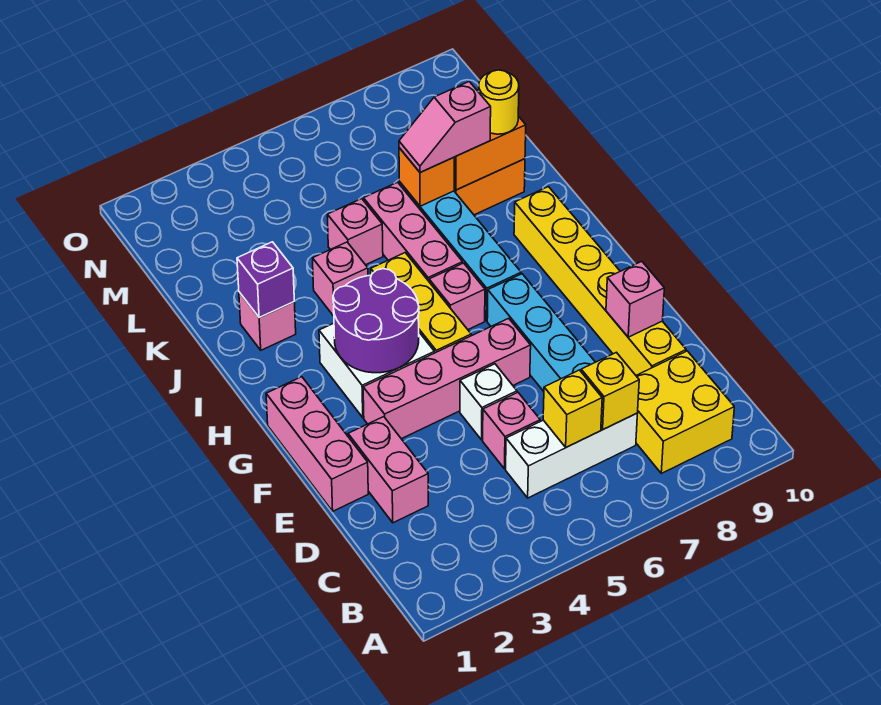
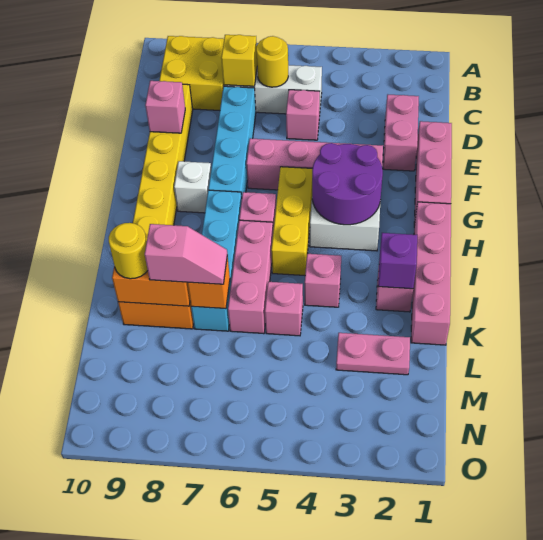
yellow brick C6 level 2 -> yellow round brick C6 level 2
white brick E5 level 1 -> white brick G8 level 1
none -> pink brick H1:K1 level 1
none -> pink plate L2:L3 level 1

